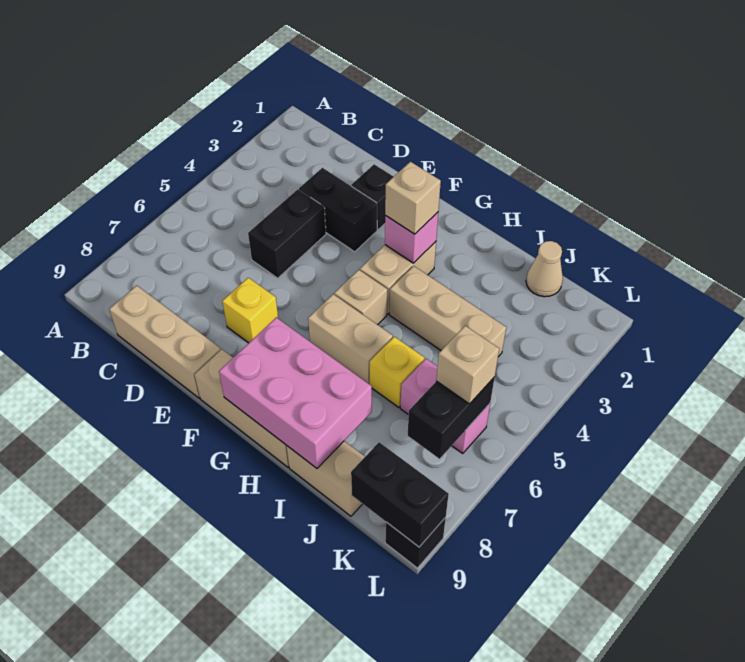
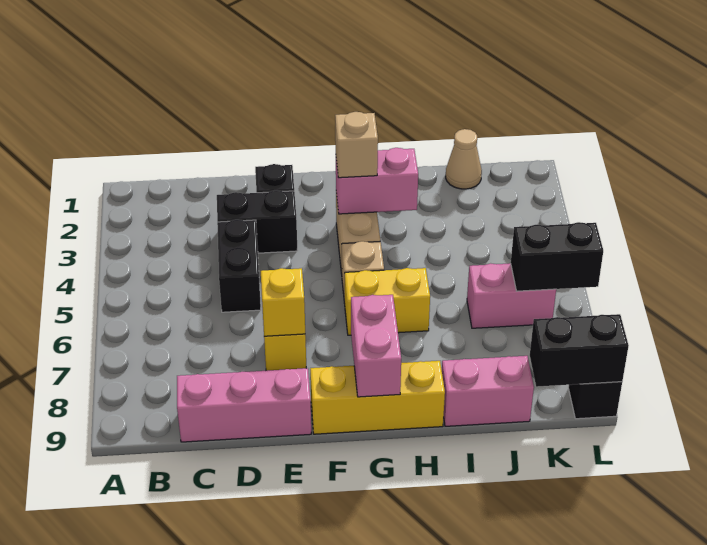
tan brick C9:E9 level 1 -> pink brick C9:E9 level 1
tan brick F9:H9 level 1 -> yellow brick F9:H9 level 1
pink brick G3 level 2 -> pink brick G3:H3 level 2
tan brick G6:H6 level 1 -> yellow brick G6:H6 level 1
pink brick G8:I9 level 2 -> pink brick G8:G9 level 2
tan brick H4:J4 level 1 -> none
yellow brick I6 level 1 -> yellow brick E7 level 2
tan brick I9:J9 level 1 -> pink brick I9:J9 level 1
black brick K6:K7 level 2 -> black brick K6:L6 level 2
tan brick K6 level 3 -> none

